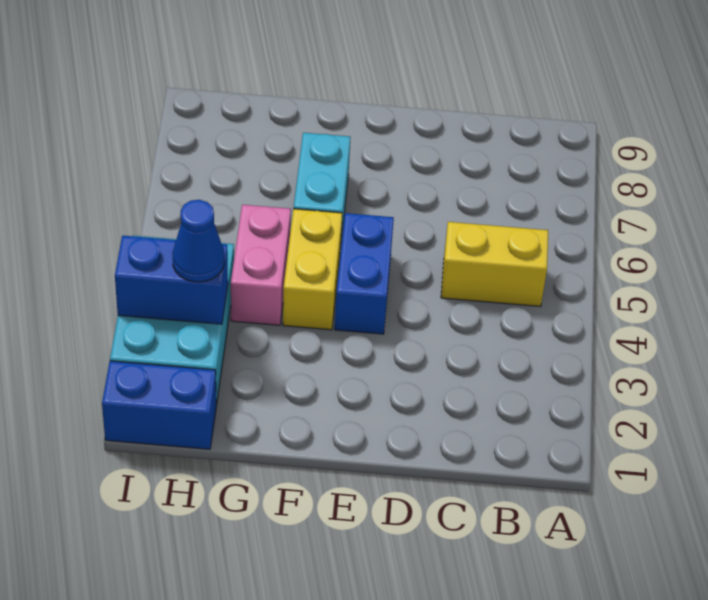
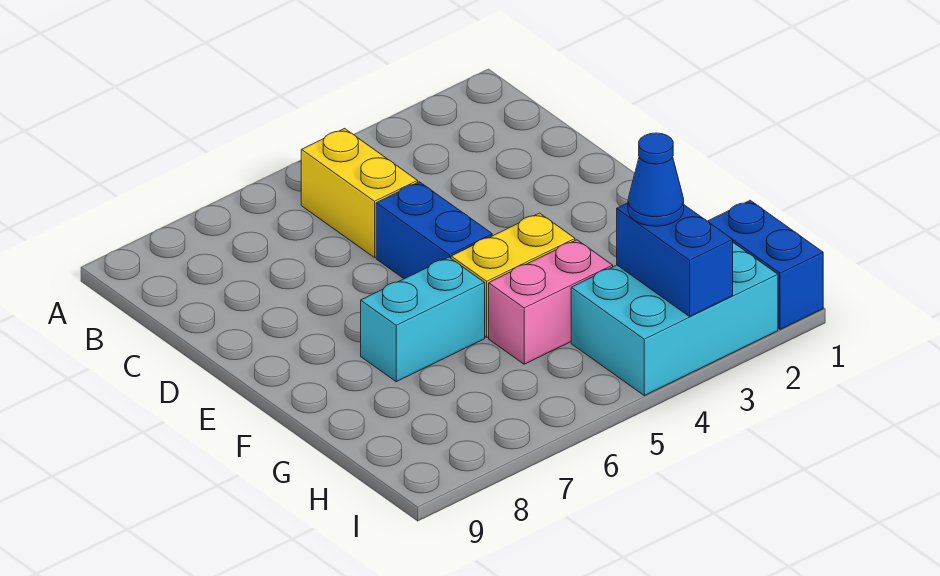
blue brick E4:E5 level 1 -> blue brick D5:E5 level 1

